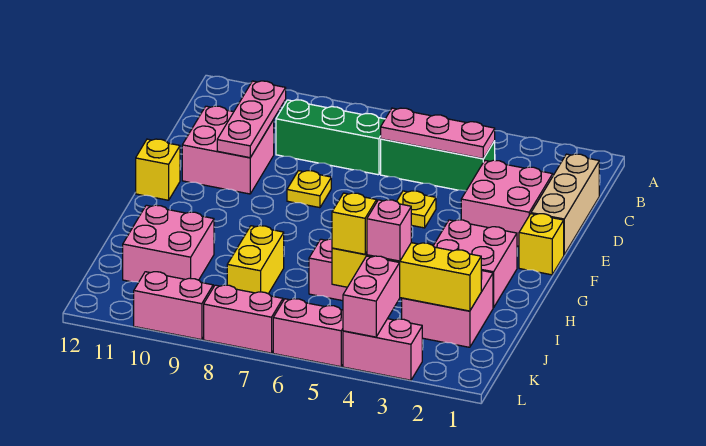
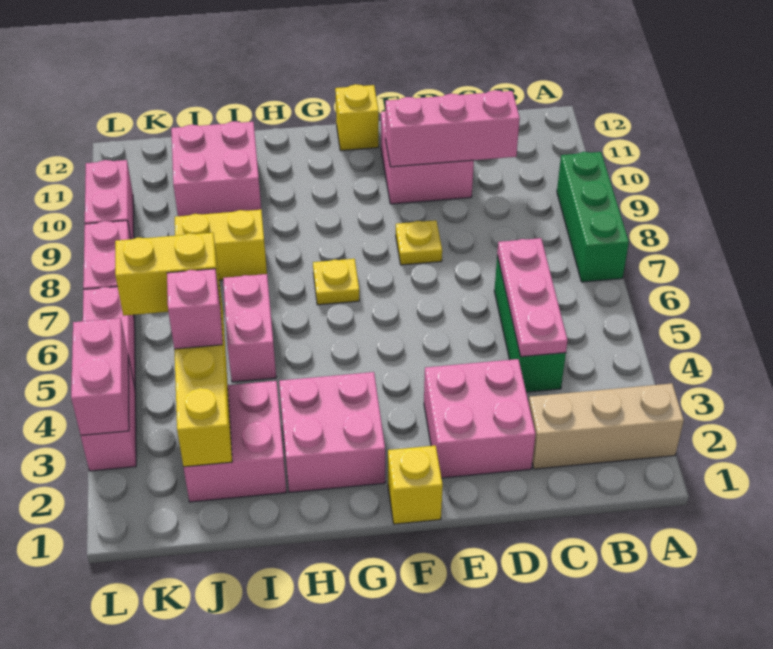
tan brick C1:E1 level 1 -> tan brick A2:C2 level 1
green brick C7:C9 level 1 -> green brick A7:A9 level 1
pink plate C10:E10 level 2 -> pink brick C10:E10 level 2
yellow plate E5 level 1 -> yellow plate G7 level 1
yellow brick J5 level 3 -> yellow brick J5:K5 level 3
pink brick K4:L4 level 2 -> pink brick L3:L4 level 2

